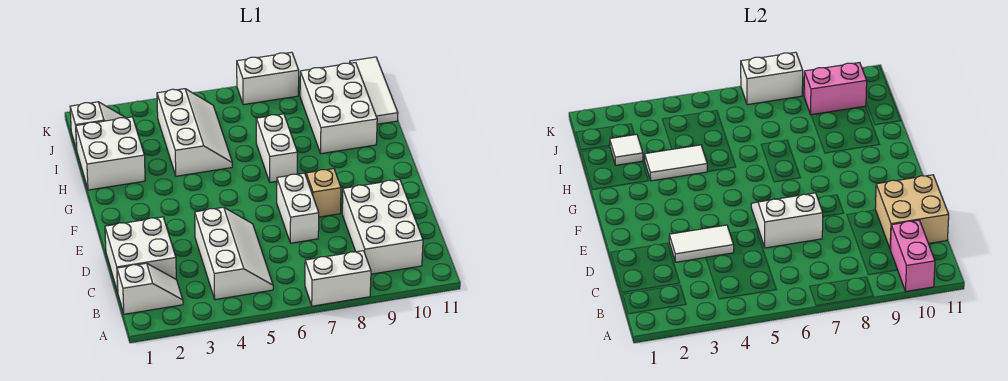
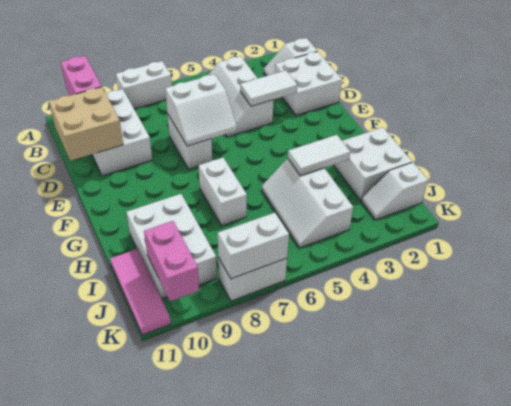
tan brick E8 level 1 -> none
white tile I2 level 2 -> none
white tile I11:K11 level 1 -> pink tile I11:K11 level 1
pink brick J9:J10 level 2 -> pink brick J10:K10 level 2

